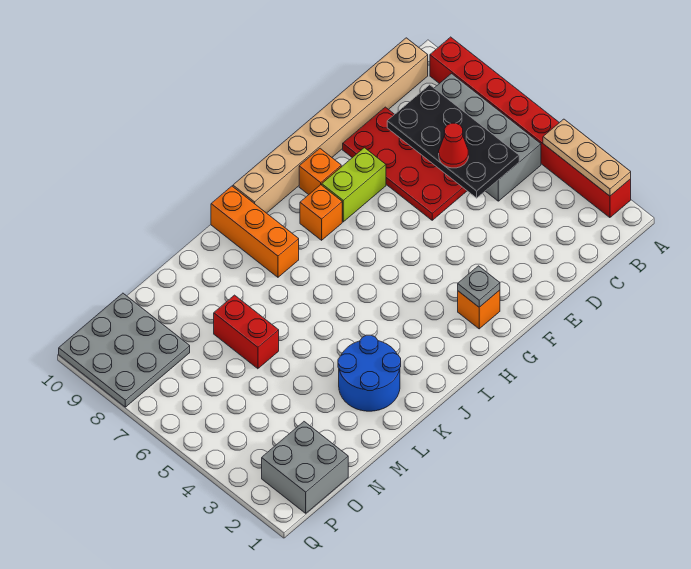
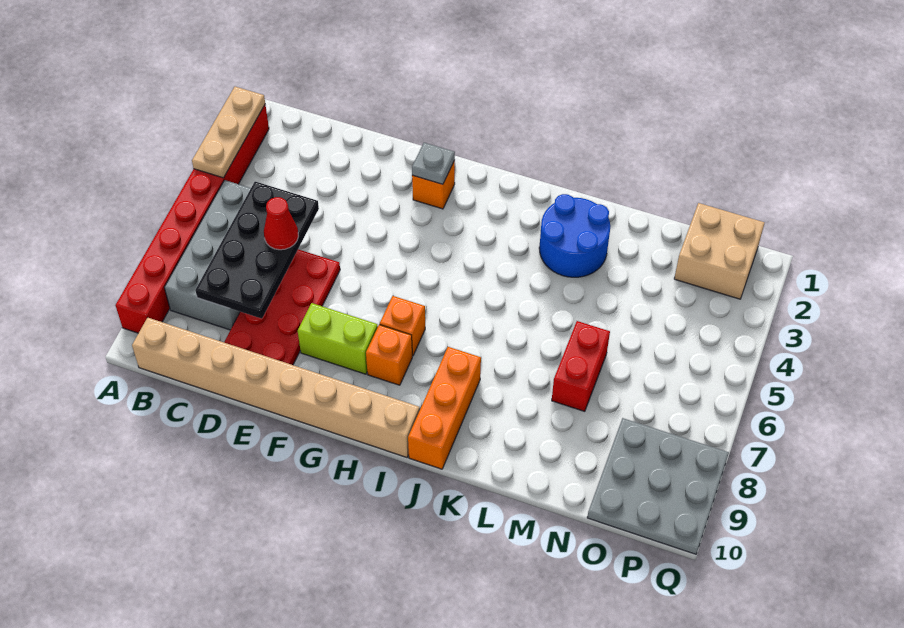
orange brick G9 level 1 -> orange brick H7 level 1
grey brick O1:P2 level 1 -> tan brick O1:P2 level 1

